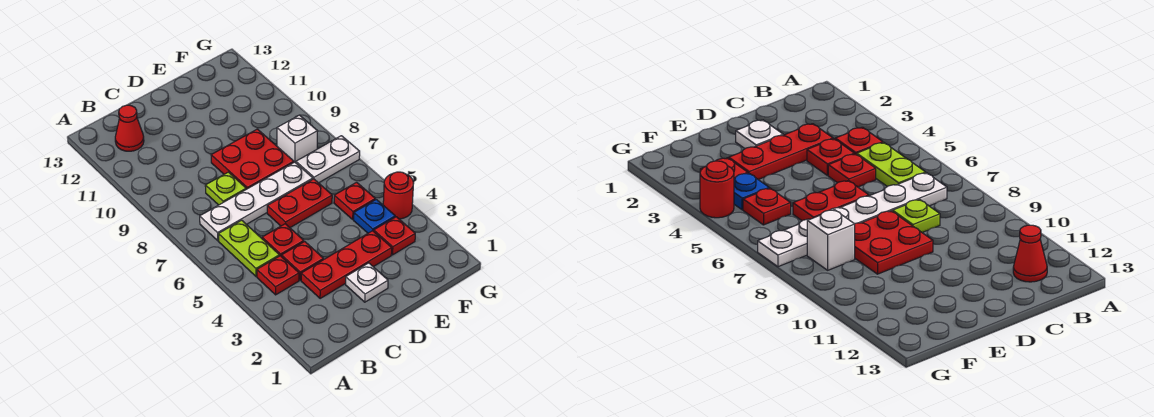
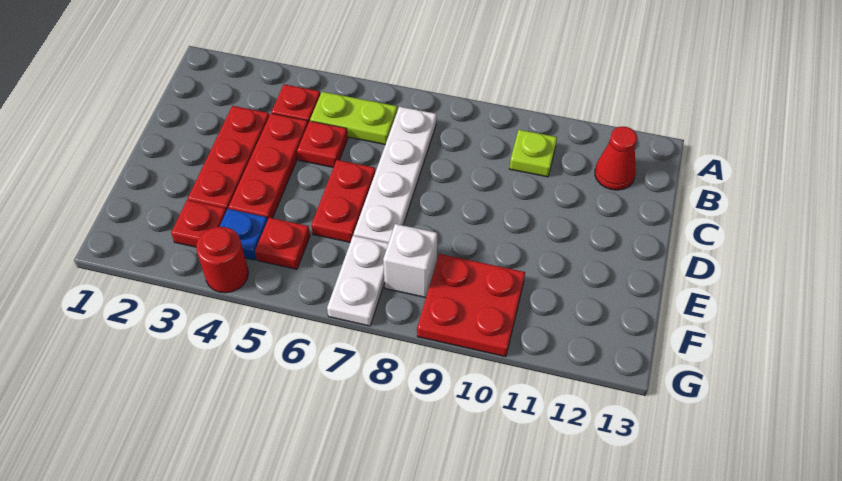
red plate C4 level 1 -> red plate C4:E4 level 1
lime plate C8 level 1 -> lime plate B10 level 1
white plate D2 level 1 -> none
red plate D8:E9 level 1 -> red plate F9:G10 level 1

